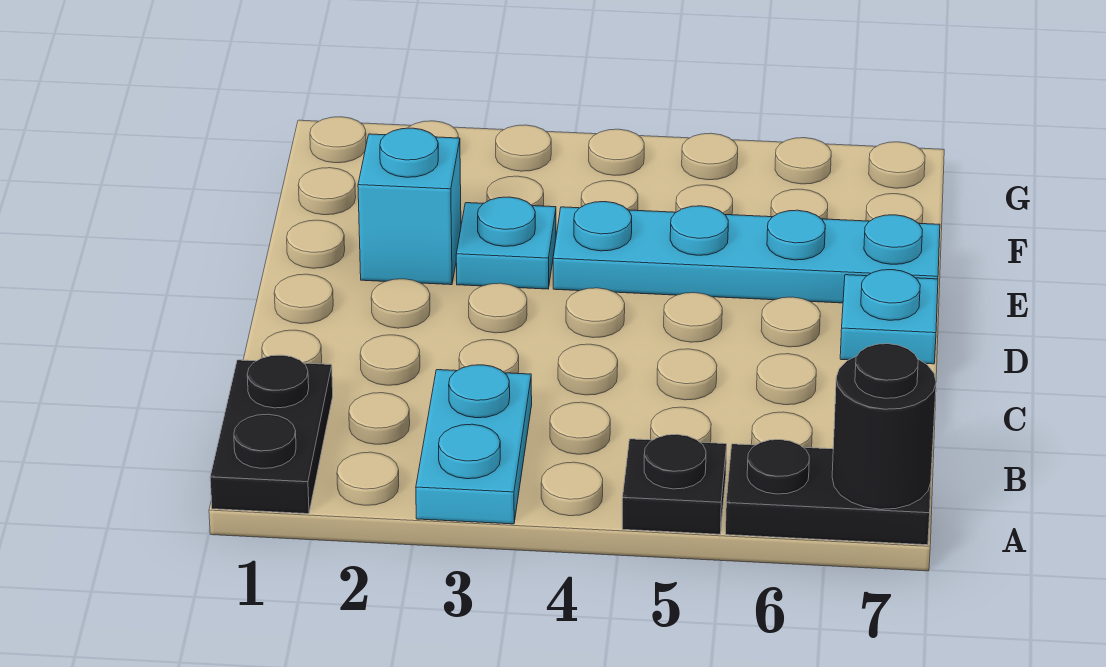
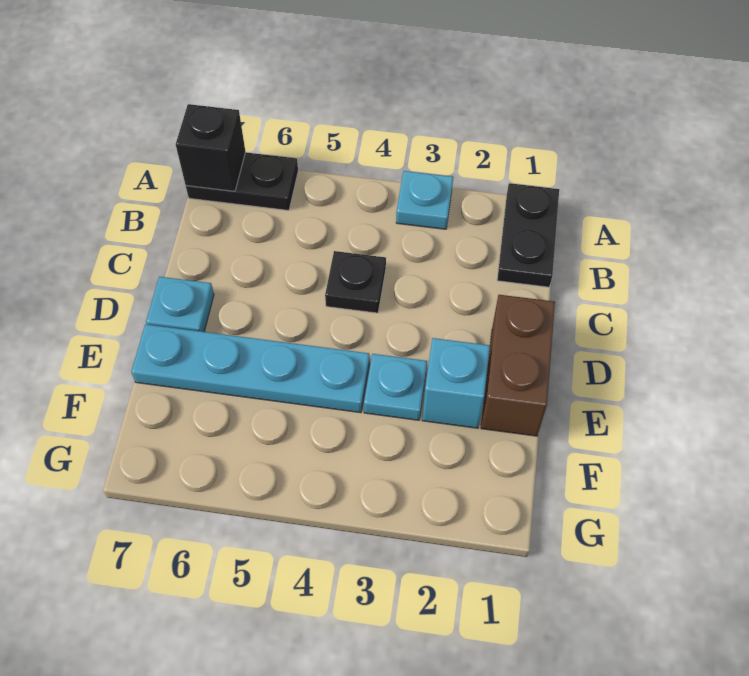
cyan plate A3:B3 level 1 -> cyan plate A3 level 1
black plate A5 level 1 -> black plate C4 level 1
black round brick A7 level 2 -> black brick A7 level 2
none -> brown brick D1:E1 level 1

